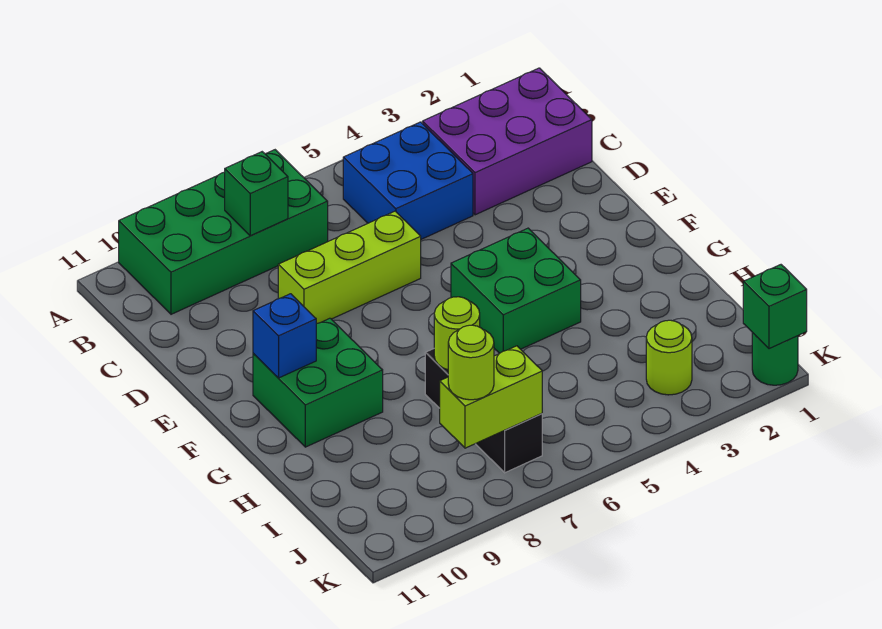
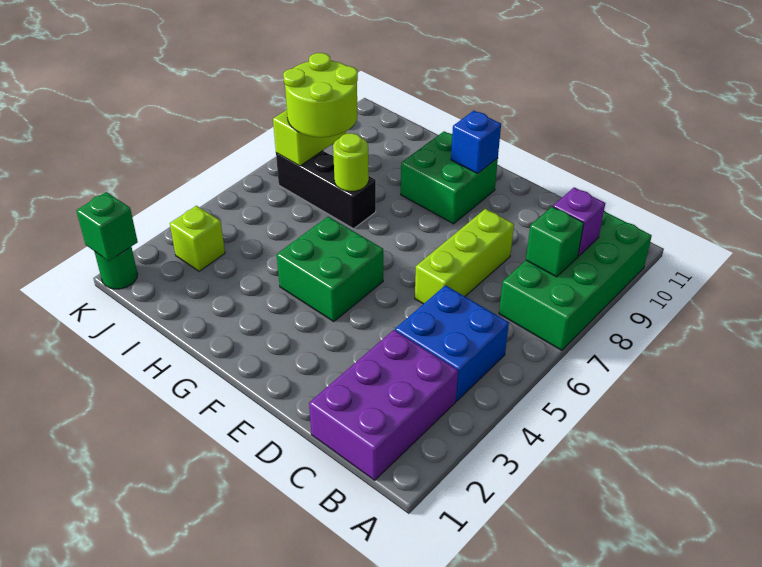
none -> purple brick B9 level 2
lime round brick J3 level 1 -> lime brick J3 level 1
lime round brick J8 level 3 -> lime round brick I7:J8 level 3

